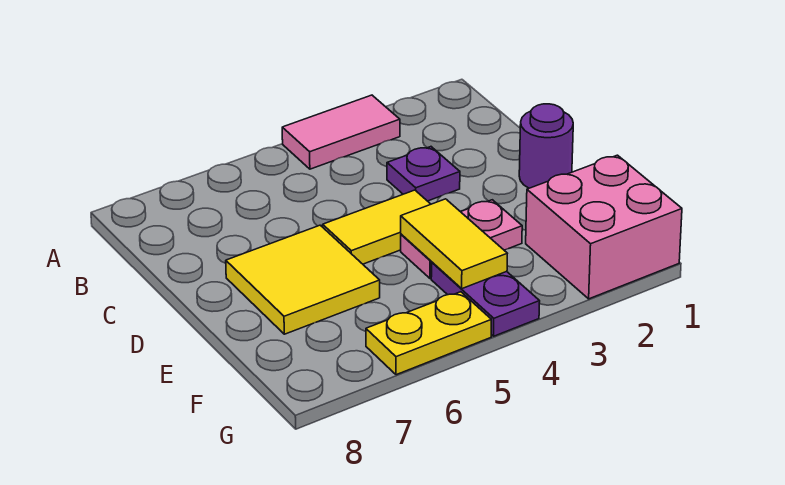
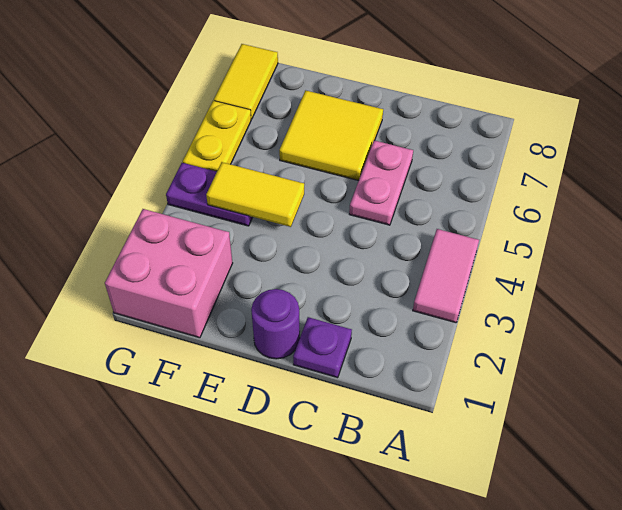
purple plate C3 level 1 -> purple plate C1 level 1
yellow tile D4:D5 level 1 -> yellow tile G7:G8 level 1
pink plate E3:E4 level 1 -> pink plate C5:C6 level 1

